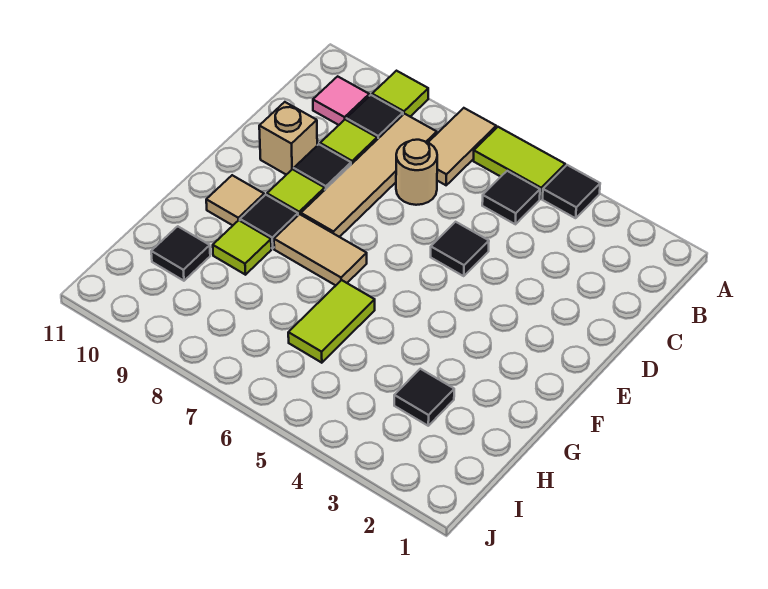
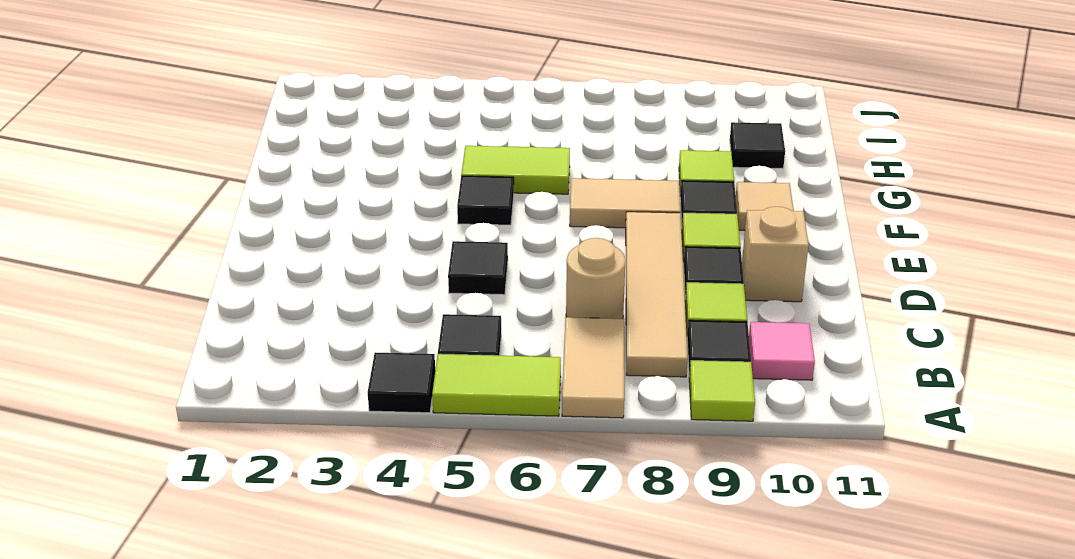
lime tile G6:H6 level 1 -> lime tile G5:G6 level 1
black tile H3 level 1 -> black tile F5 level 1

